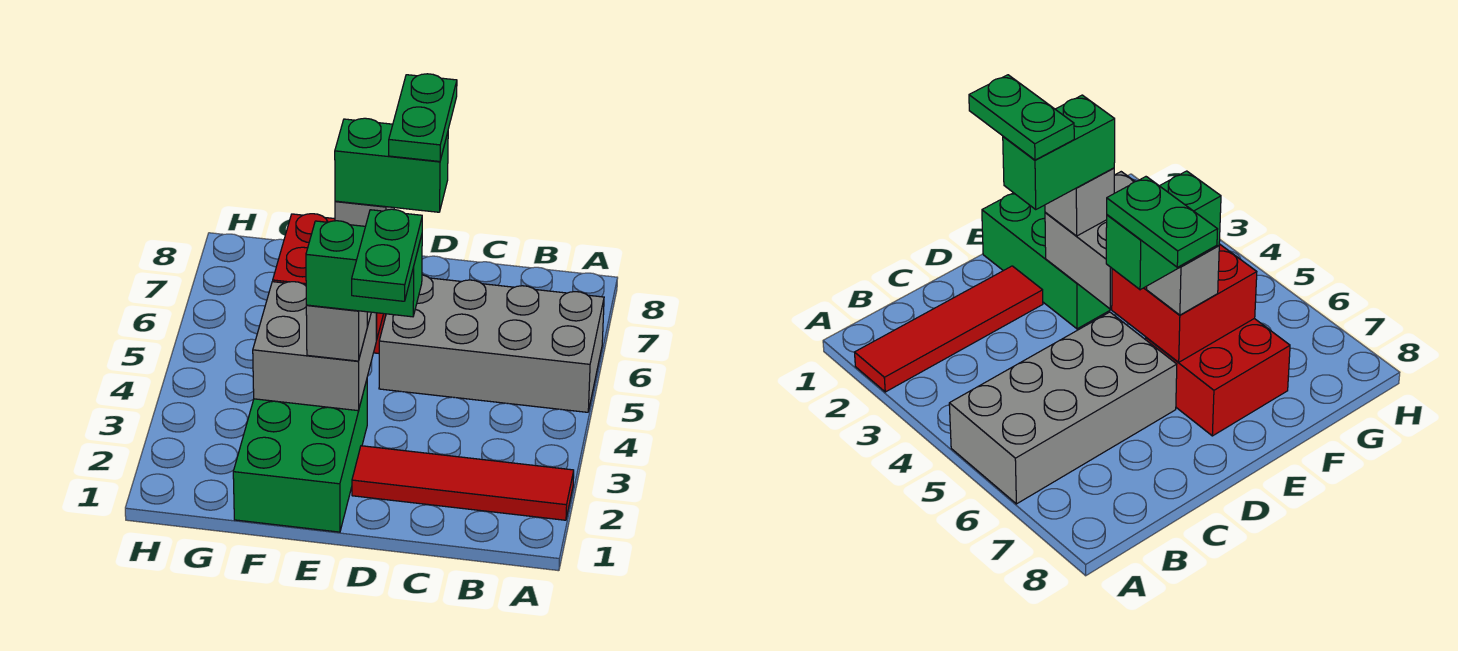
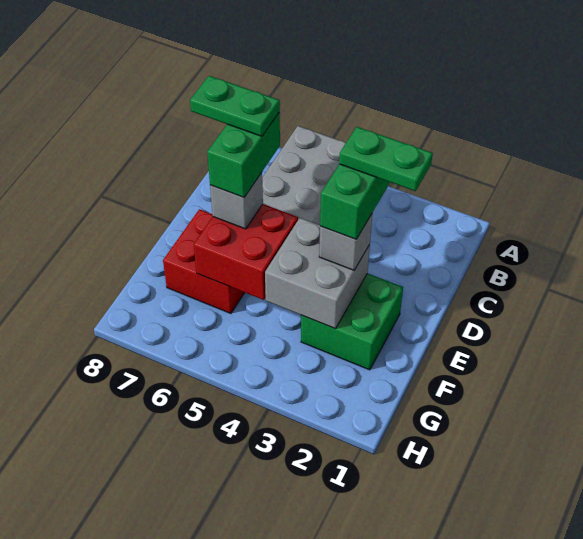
red tile A2:D2 level 1 -> none
green brick E1:F3 level 1 -> green brick E2:F3 level 1

